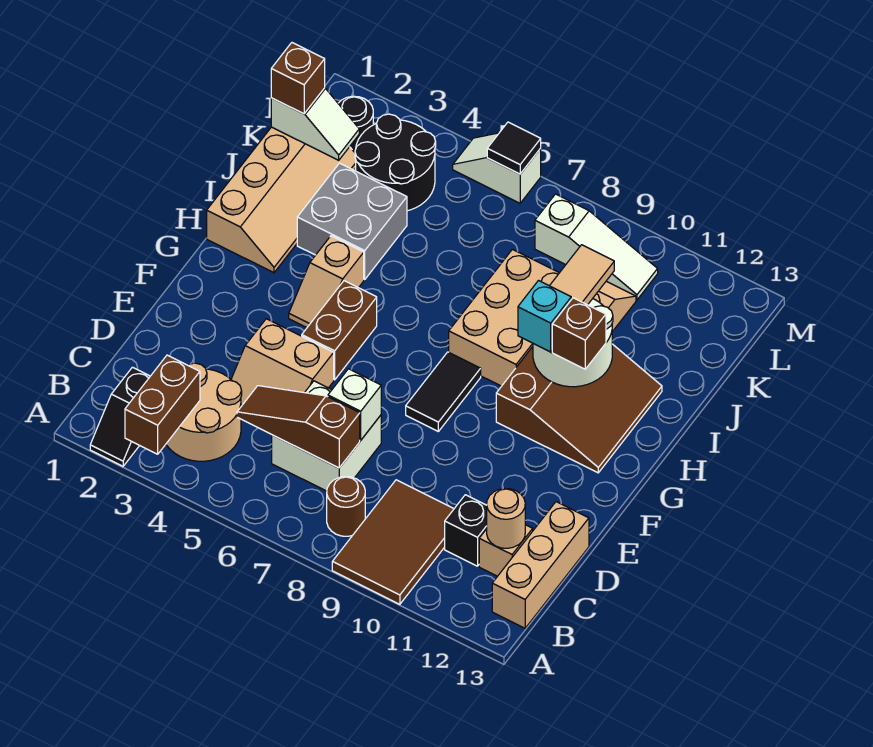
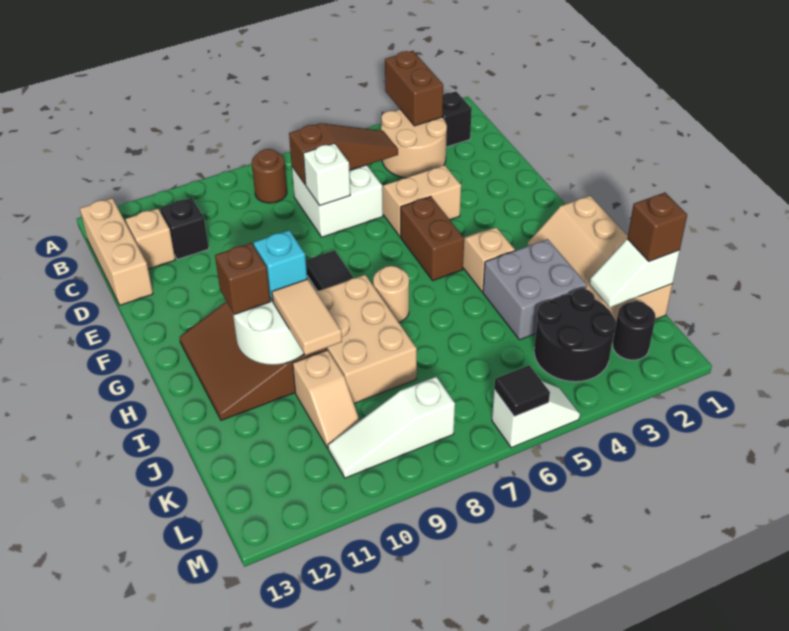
brown tile A9:C10 level 1 -> none
tan round brick C12 level 2 -> tan round brick H7 level 1

